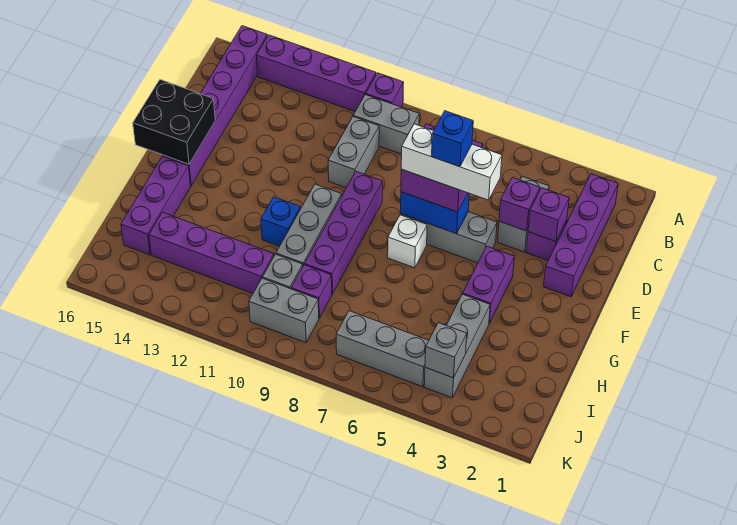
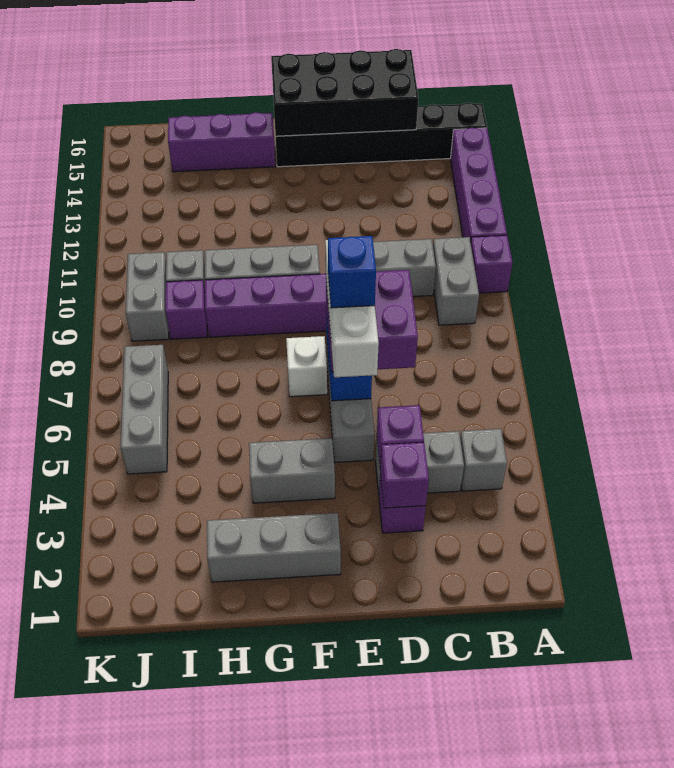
purple brick A15:F15 level 1 -> black brick A15:F15 level 1
purple brick B2:E2 level 1 -> none
black brick E15:F16 level 2 -> black brick C15:F16 level 2
purple brick F4:G4 level 1 -> grey brick F4:G4 level 1
blue brick G11 level 1 -> none
grey brick H4:J4 level 1 -> grey brick F2:H2 level 1
purple brick I11:I14 level 1 -> none
grey brick J4 level 2 -> grey brick B4 level 1

